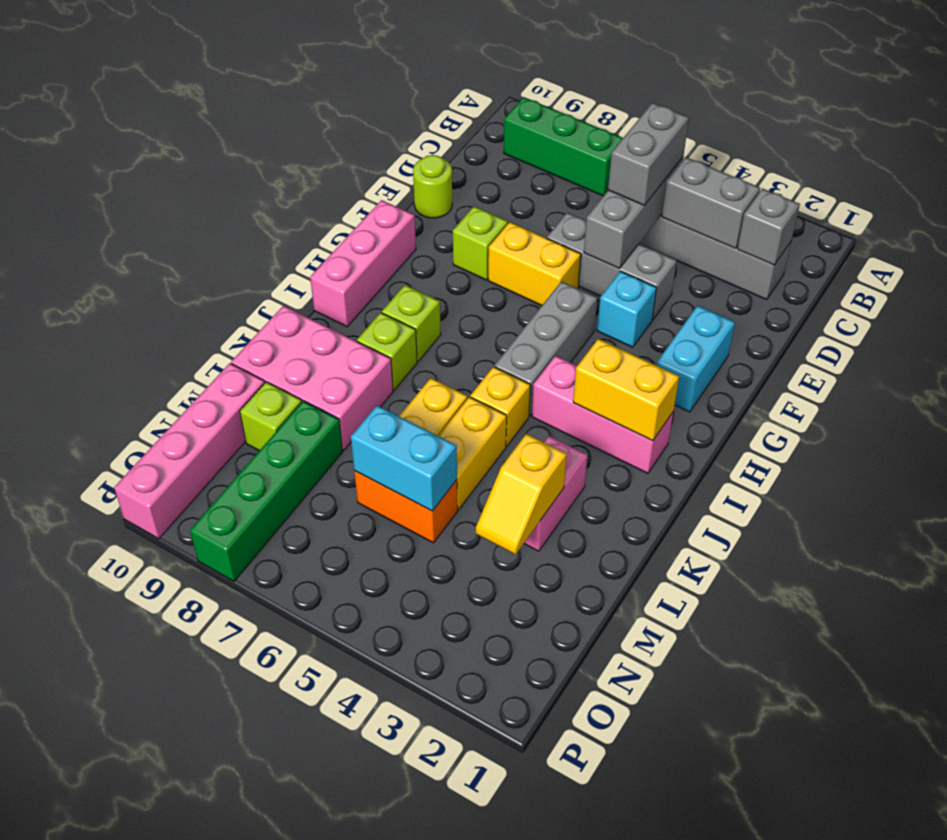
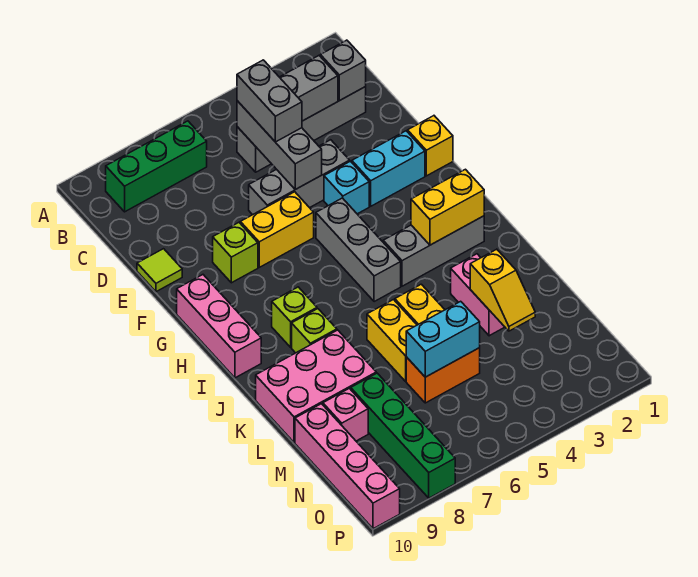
lime round brick E10 level 1 -> lime tile E10 level 1
cyan brick F2:G2 level 1 -> cyan brick F2:F3 level 1
pink brick I2:I4 level 1 -> grey brick I2:I4 level 1
yellow brick J5 level 1 -> yellow brick F1 level 1
lime brick M9 level 1 -> pink brick M9 level 1

